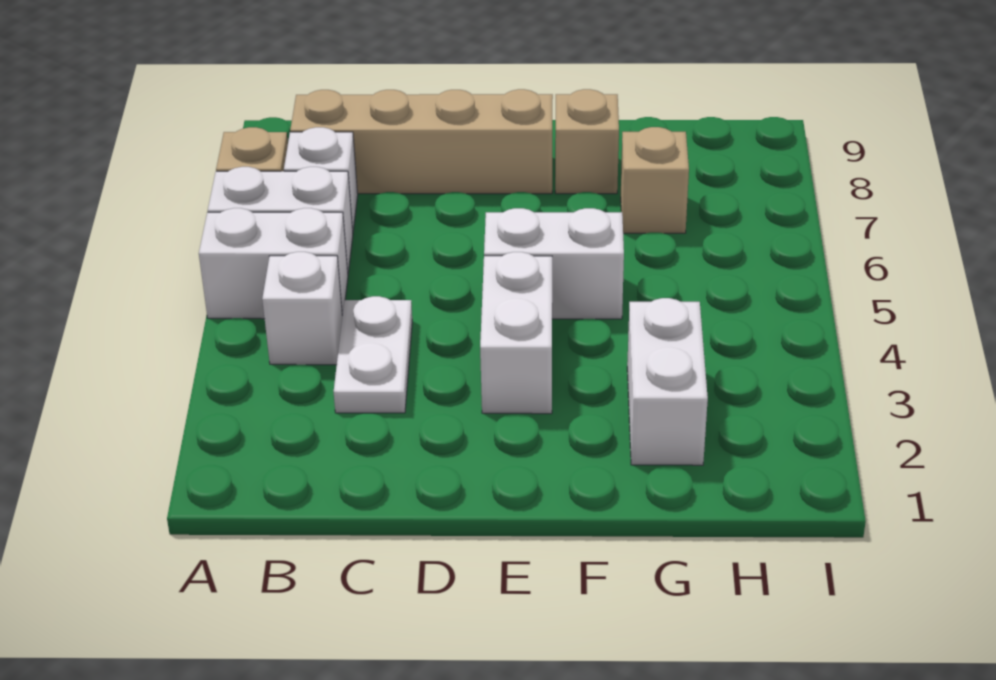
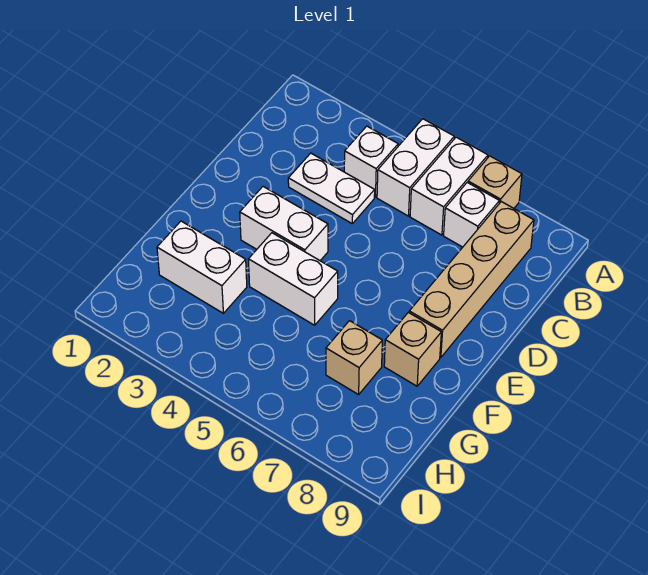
white brick E5:F5 level 1 -> white brick F4:F5 level 1

